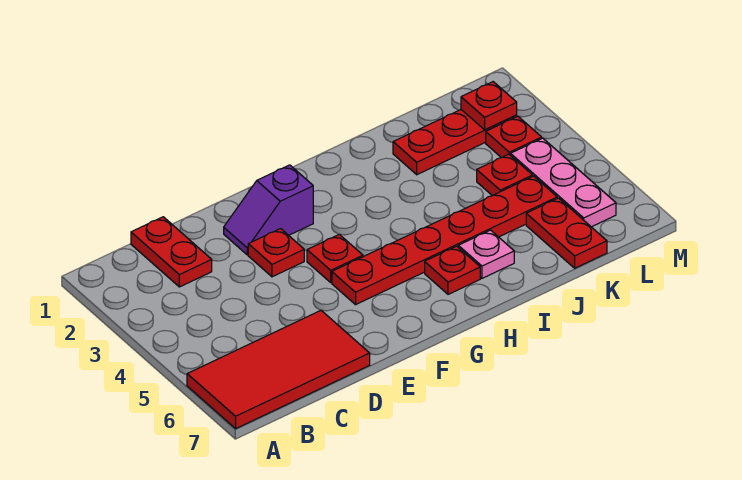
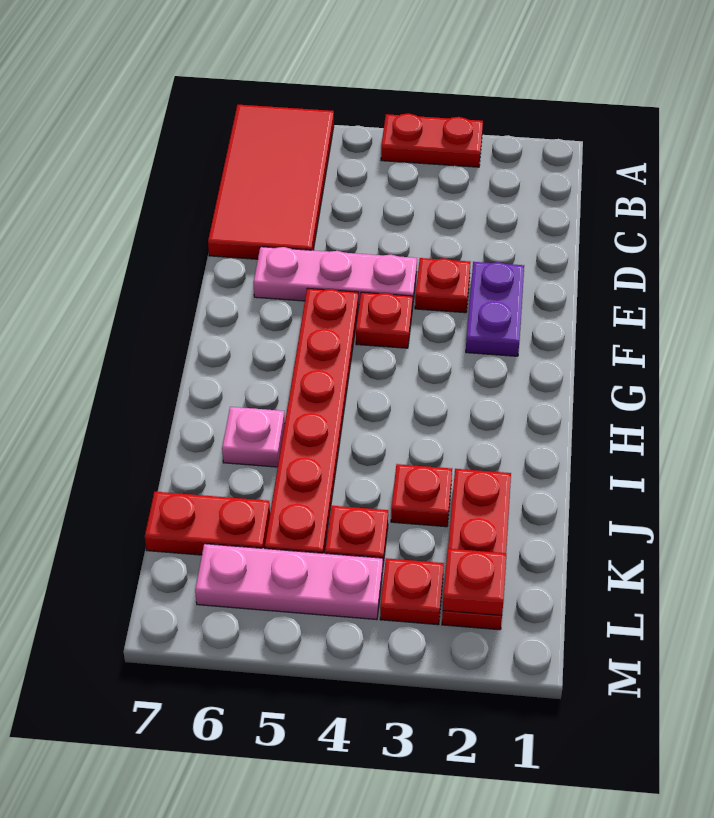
red plate C1:C2 level 1 -> red plate A3:A4 level 1
purple slope E2:F2 level 1 top F -> purple plate E2:F2 level 1
none -> pink plate E4:E6 level 1
red plate H6 level 1 -> red plate J3 level 1

